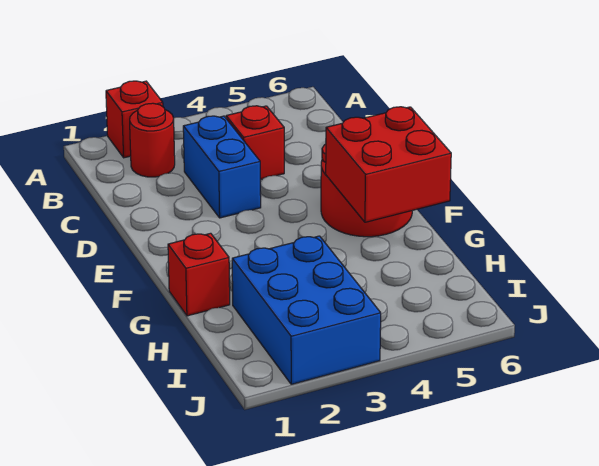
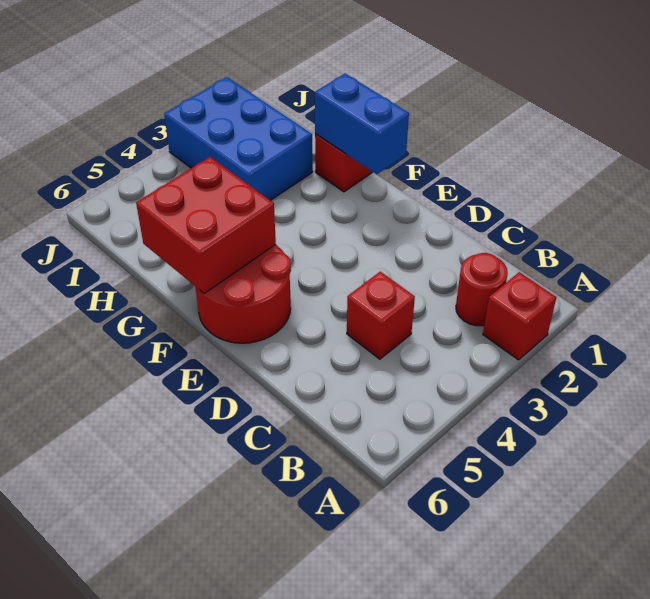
blue brick C3:D3 level 1 -> blue brick F1:G1 level 2

